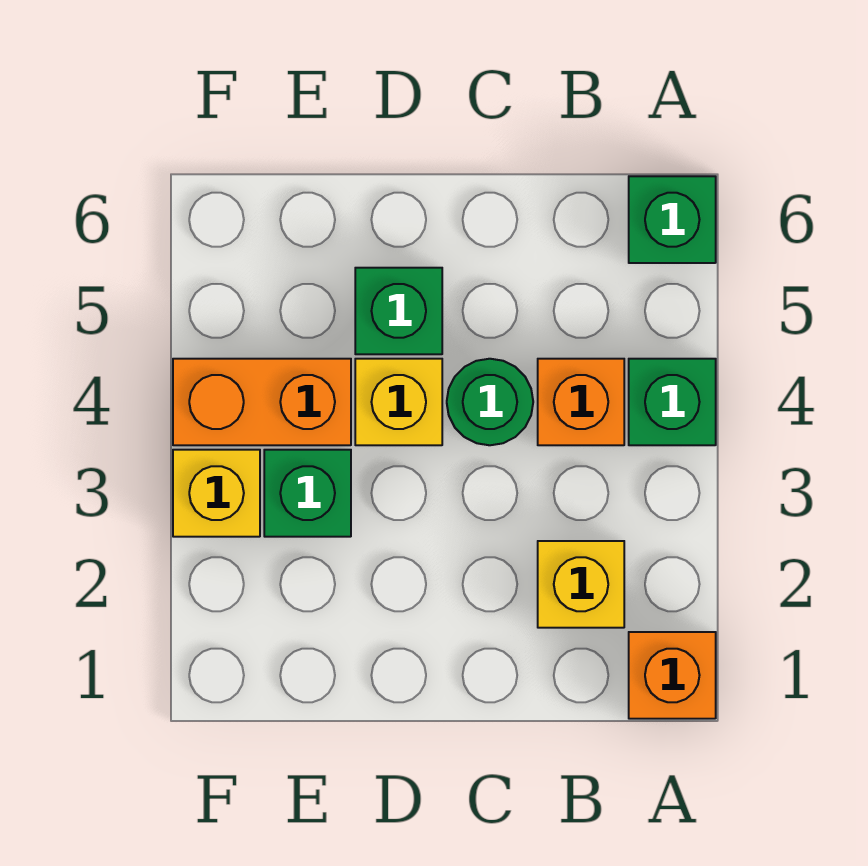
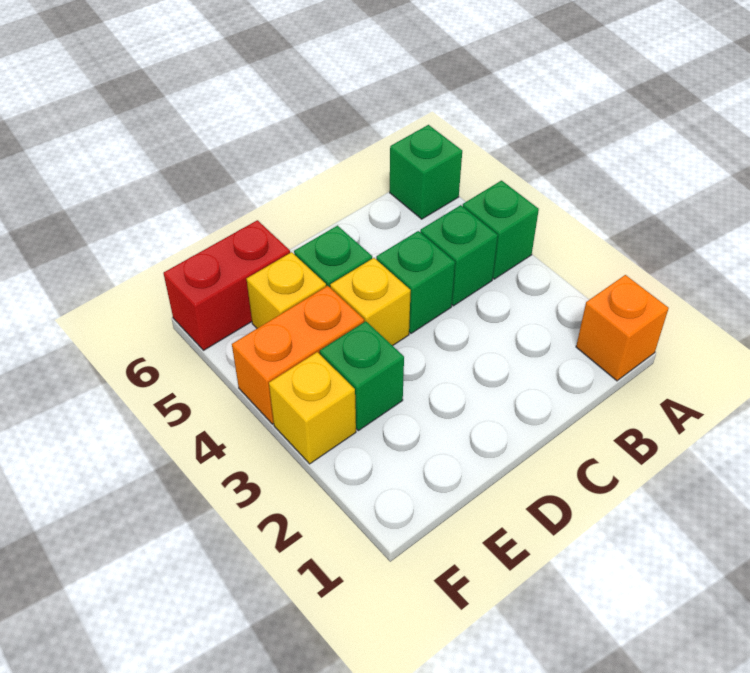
yellow brick B2 level 1 -> yellow brick E5 level 1
orange brick B4 level 1 -> green brick B4 level 1
green round brick C4 level 1 -> green brick C4 level 1
none -> red brick E6:F6 level 1

